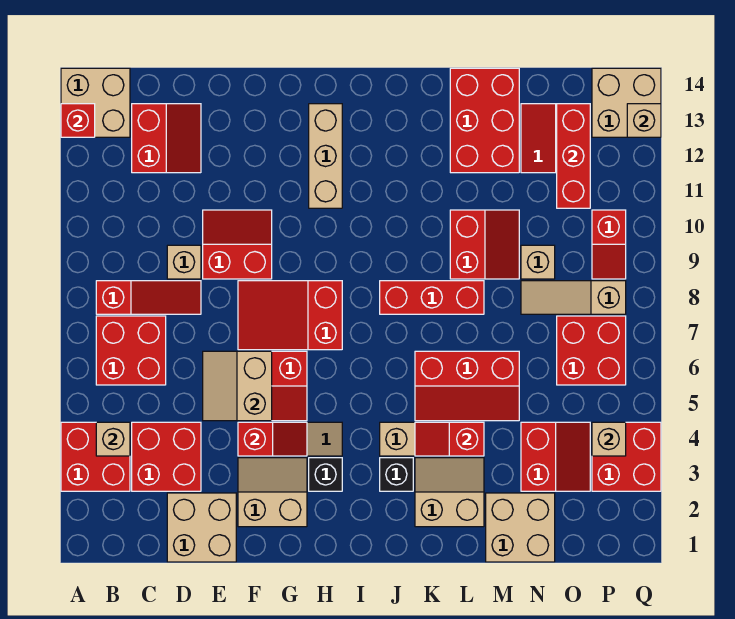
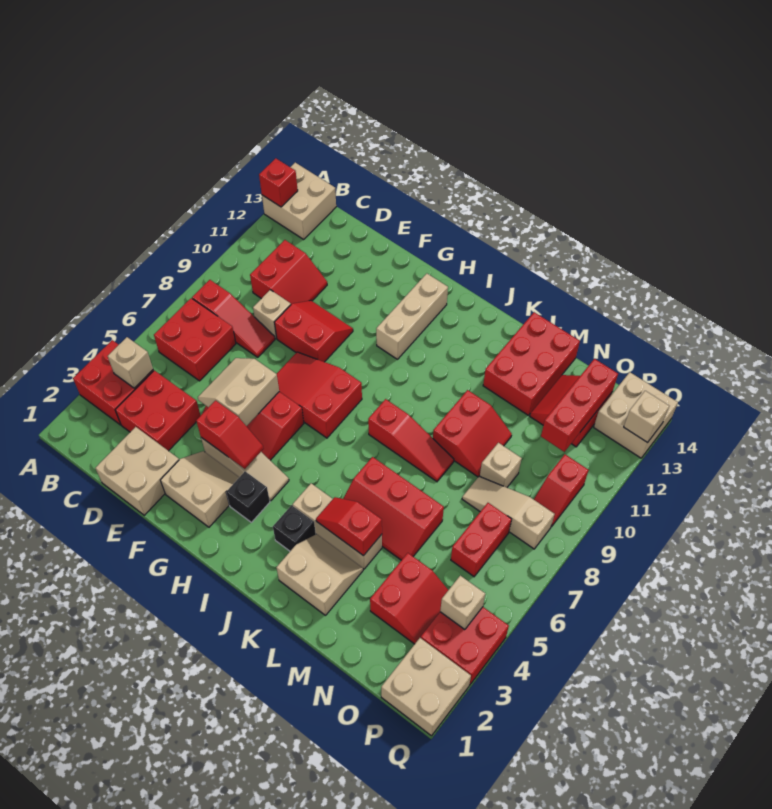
red slope C12:D13 level 1 top C -> red slope C10:D11 level 1 top C
red brick J8:L8 level 1 -> red slope J8:L8 level 1 top J
tan brick M1:N2 level 1 -> tan brick P1:Q2 level 1
red brick O6:P7 level 1 -> red brick O6:O7 level 1

